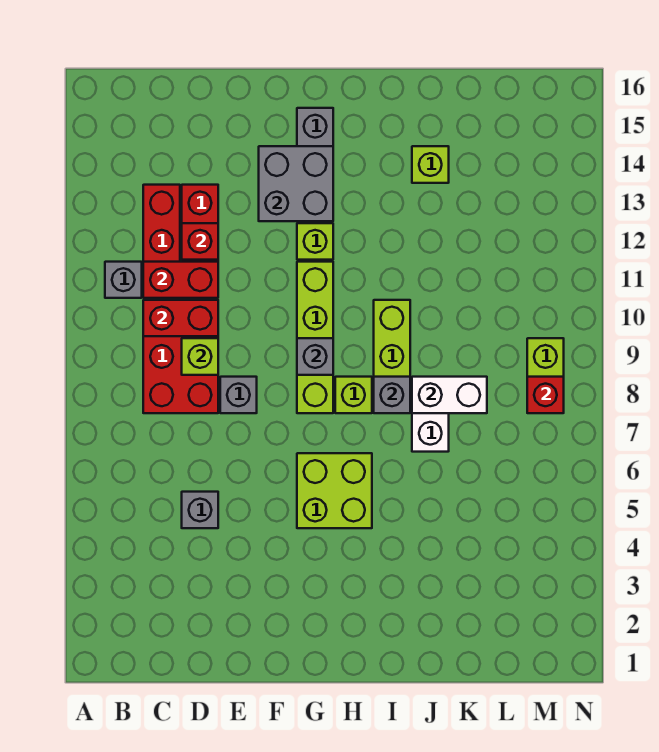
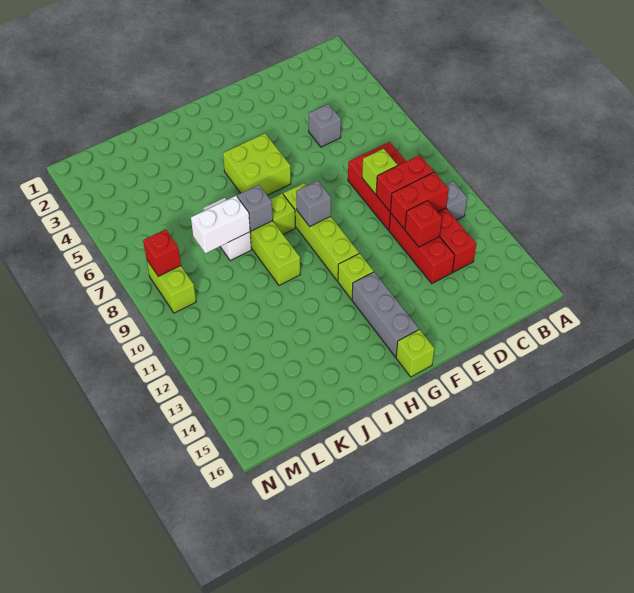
grey brick E8 level 1 -> none
grey brick F13:G14 level 2 -> none
lime brick J14 level 1 -> lime brick G16 level 1

